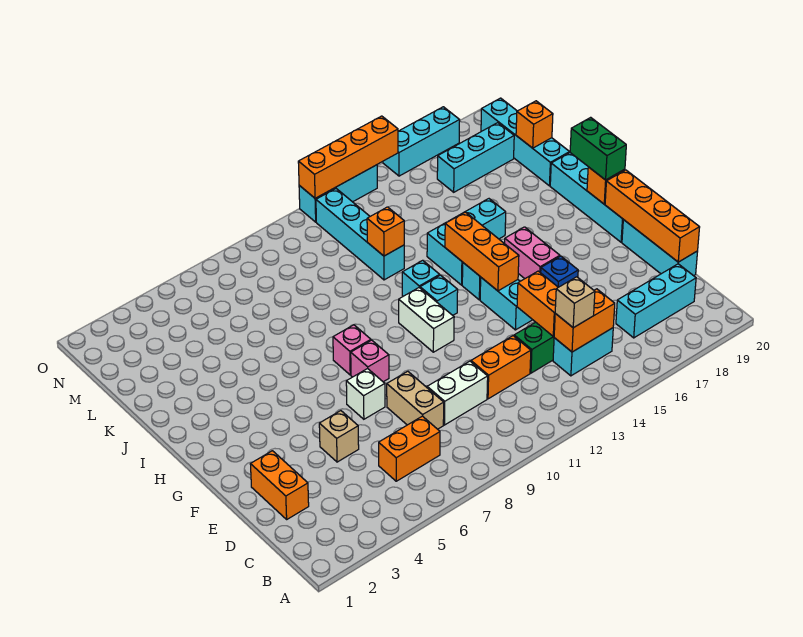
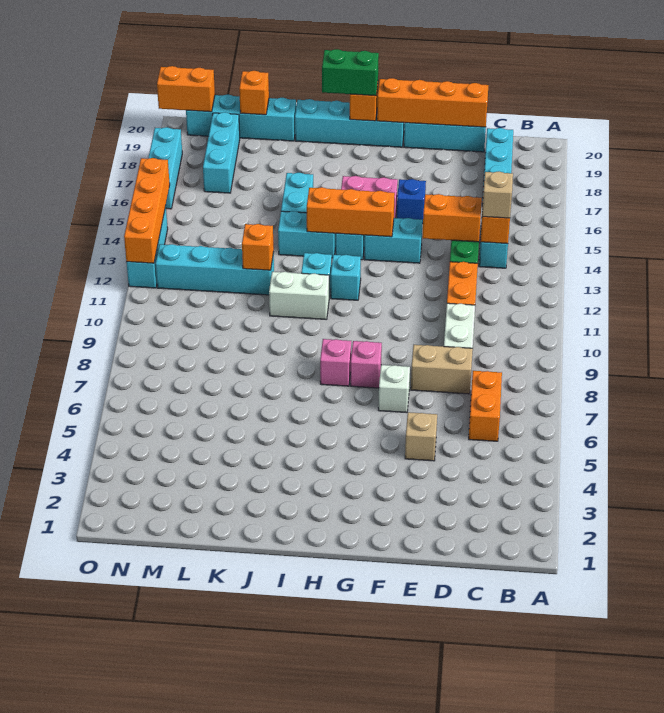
orange brick D2:E2 level 1 -> orange brick N20:O20 level 2
white brick G11:H11 level 1 -> white brick I11:J11 level 1

